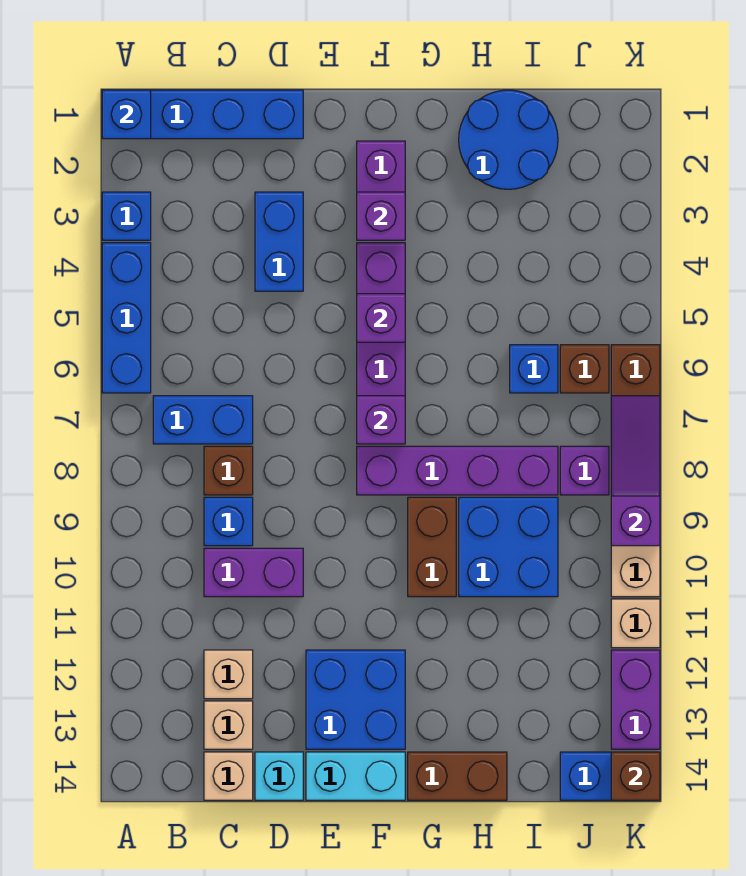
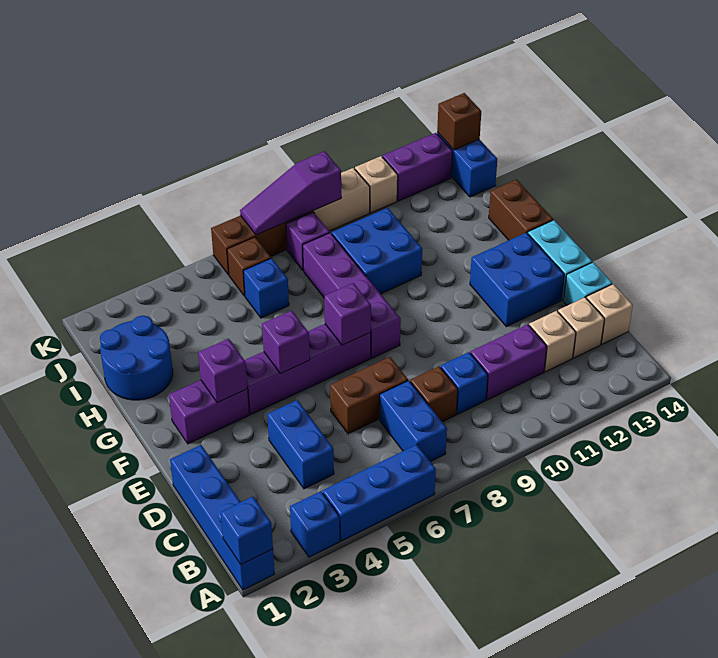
purple brick C10:D10 level 1 -> purple brick C10:C11 level 1
blue brick D3:D4 level 1 -> blue brick C4:D4 level 1
brown brick G9:G10 level 1 -> brown brick D6:D7 level 1

